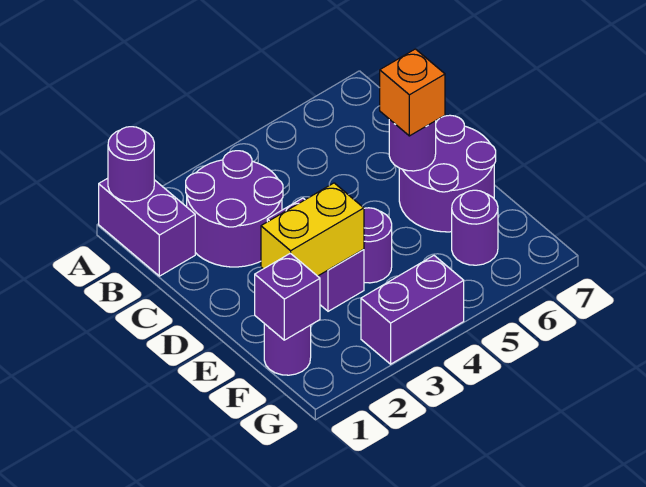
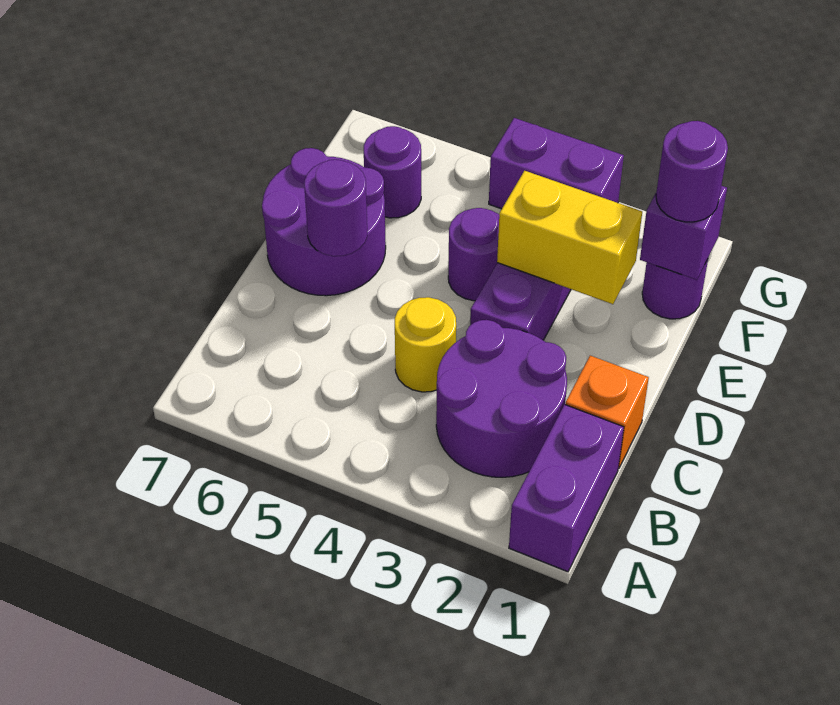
purple round brick A1 level 2 -> purple round brick F1 level 3
none -> yellow round brick C4 level 1
orange brick D6 level 3 -> orange brick C1 level 1

